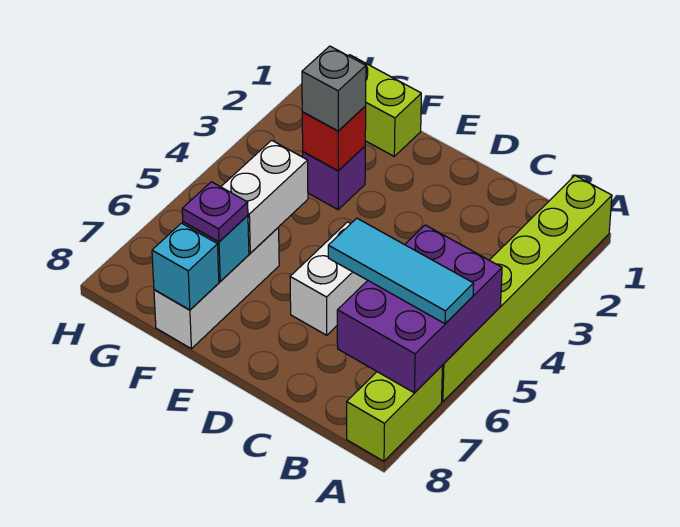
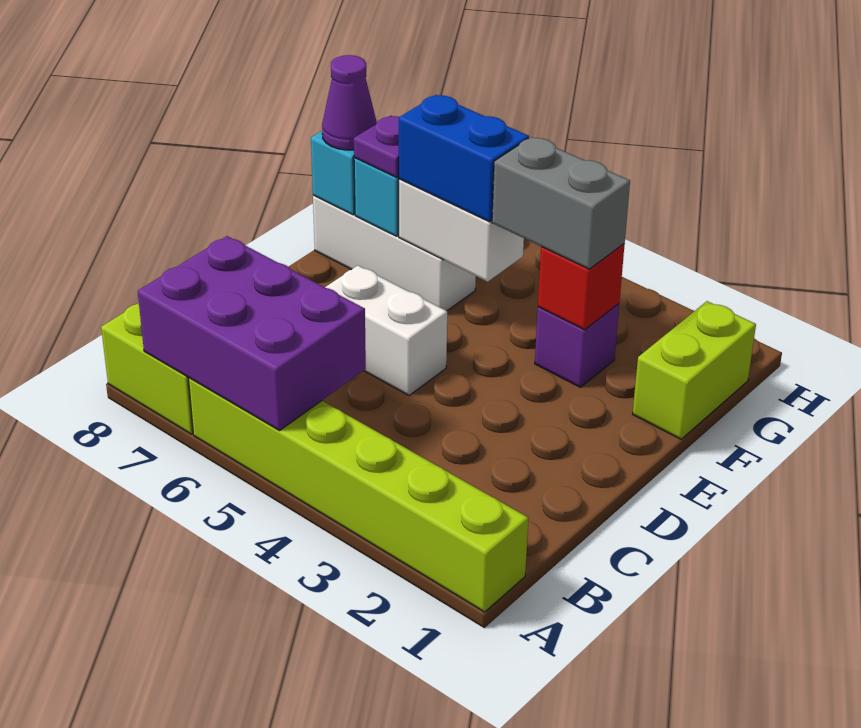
cyan tile A6:C6 level 3 -> none
grey brick F3 level 3 -> grey brick F3:F4 level 3
none -> blue brick F5:F6 level 3
none -> purple cone F8 level 3

